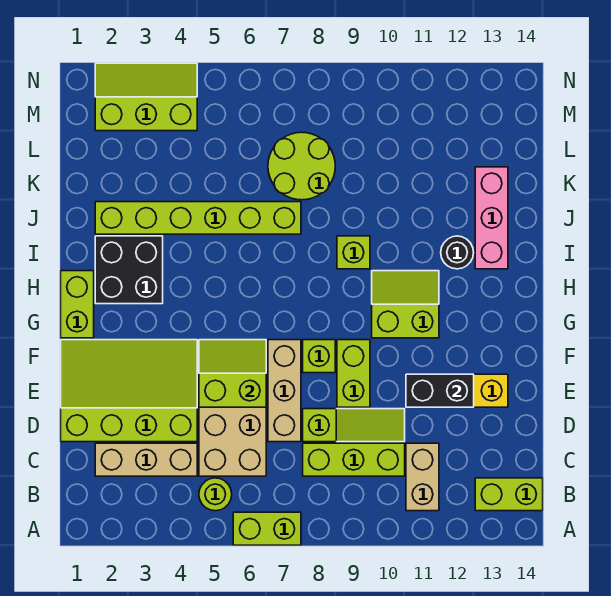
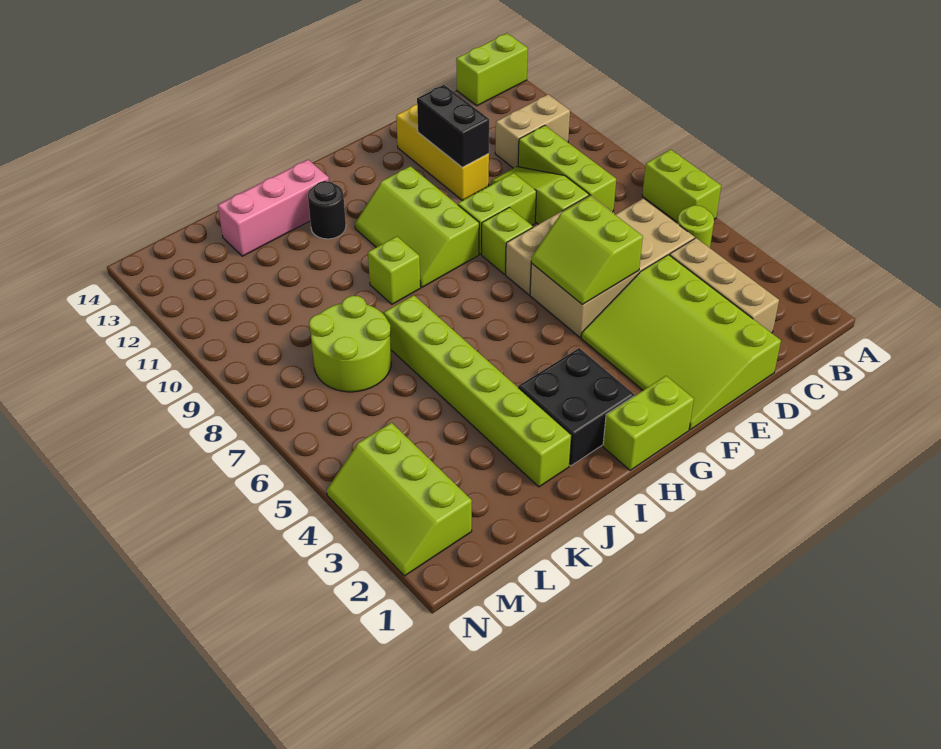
lime brick B13:B14 level 1 -> lime brick A14:B14 level 1
lime slope G10:H11 level 1 top G -> lime slope G9:H11 level 1 top G

